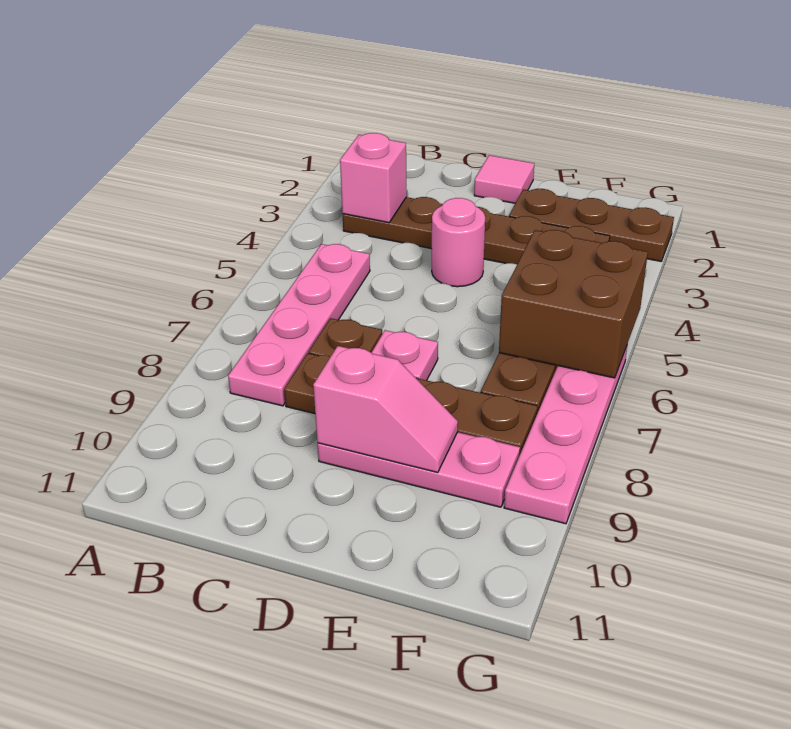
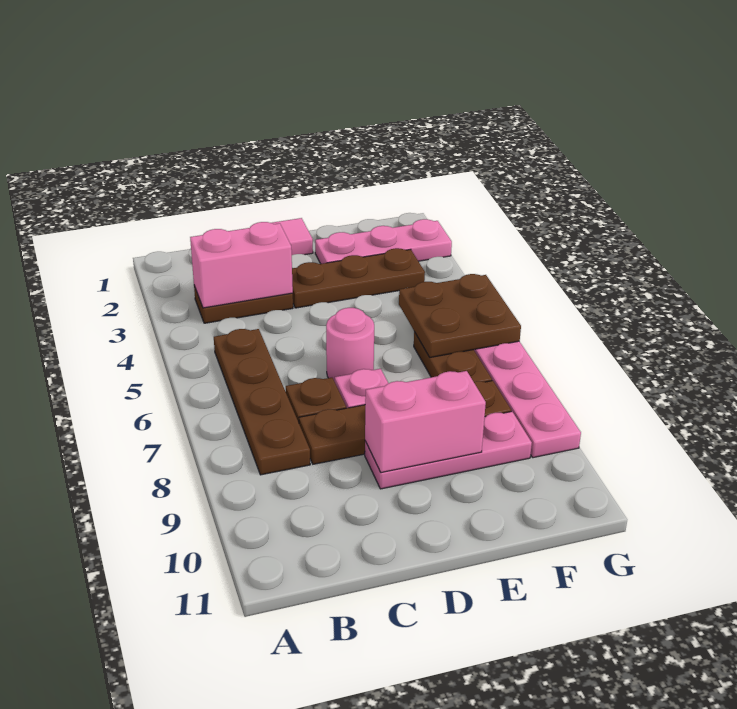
pink brick B3 level 2 -> pink brick B3:C3 level 2
pink plate B5:B8 level 1 -> brown plate B5:B8 level 1
pink round brick D4 level 1 -> pink round brick D6 level 1
pink slope D9:E9 level 2 top D -> pink brick D9:E9 level 2
brown plate E2:G2 level 1 -> pink plate E2:G2 level 1
brown brick F5:G6 level 2 -> brown plate F5:G6 level 2

